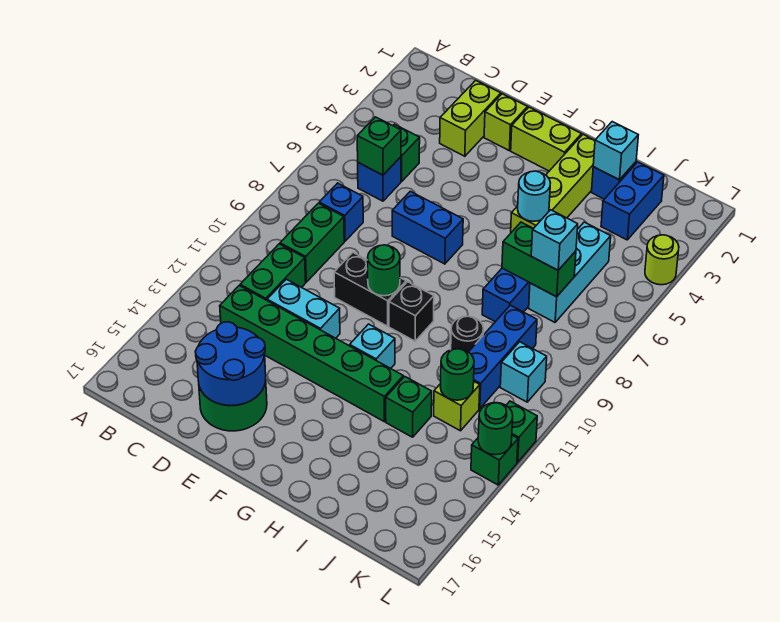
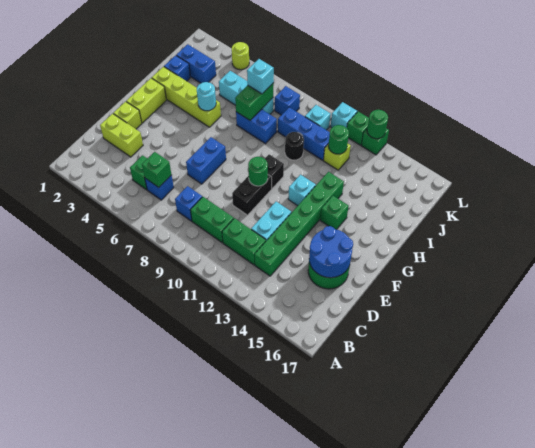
cyan brick I2 level 2 -> cyan brick L11 level 1
green brick I13 level 1 -> green brick G14 level 1
none -> blue brick K8 level 1

